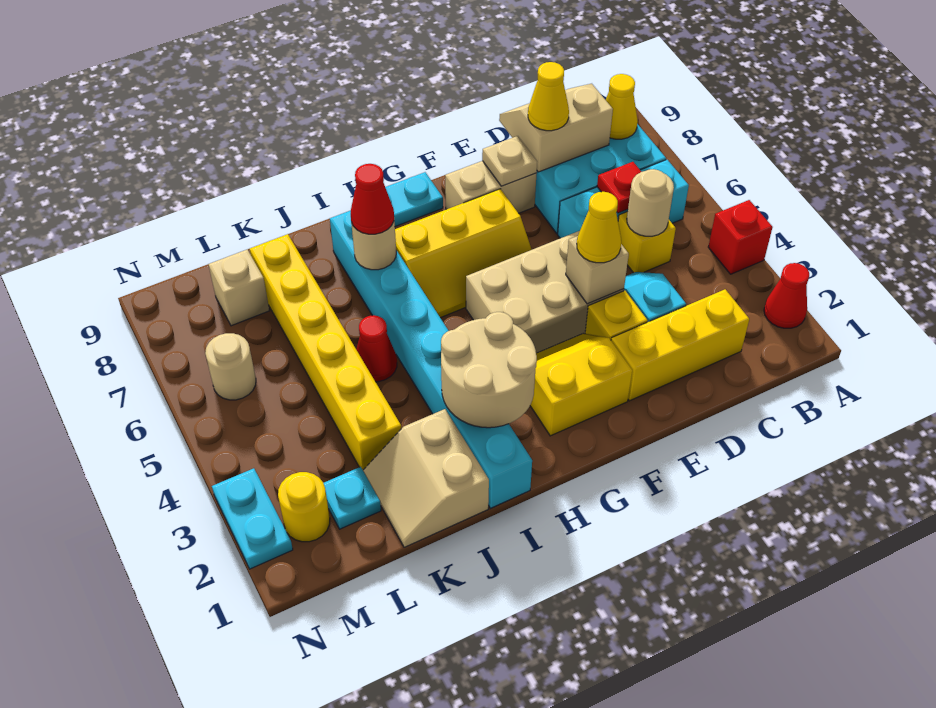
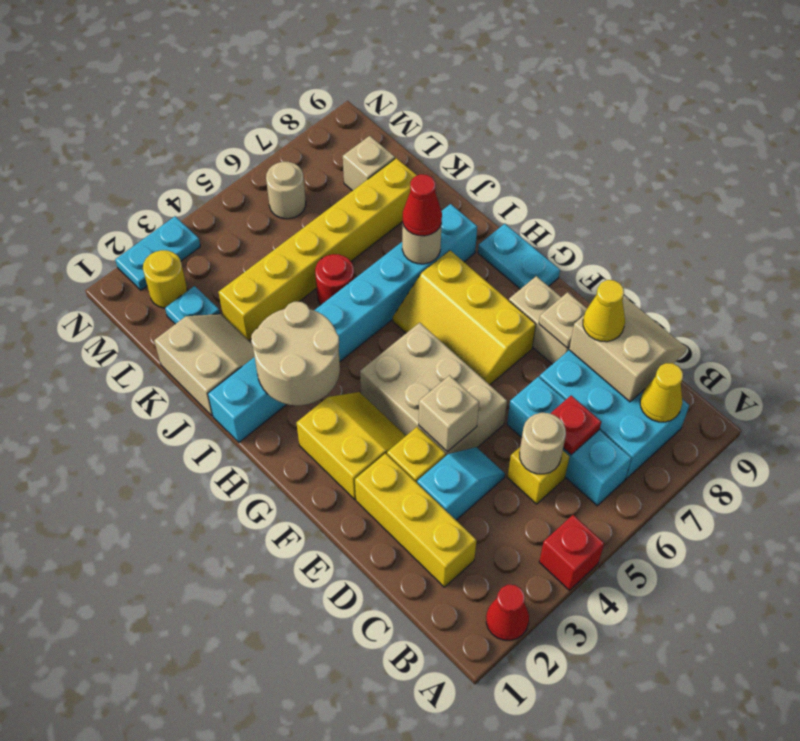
yellow cone E4 level 3 -> none
tan slope J1:K2 level 1 top J -> tan slope J1:K2 level 1 top 1
red cone J5 level 1 -> red round brick J5 level 1

